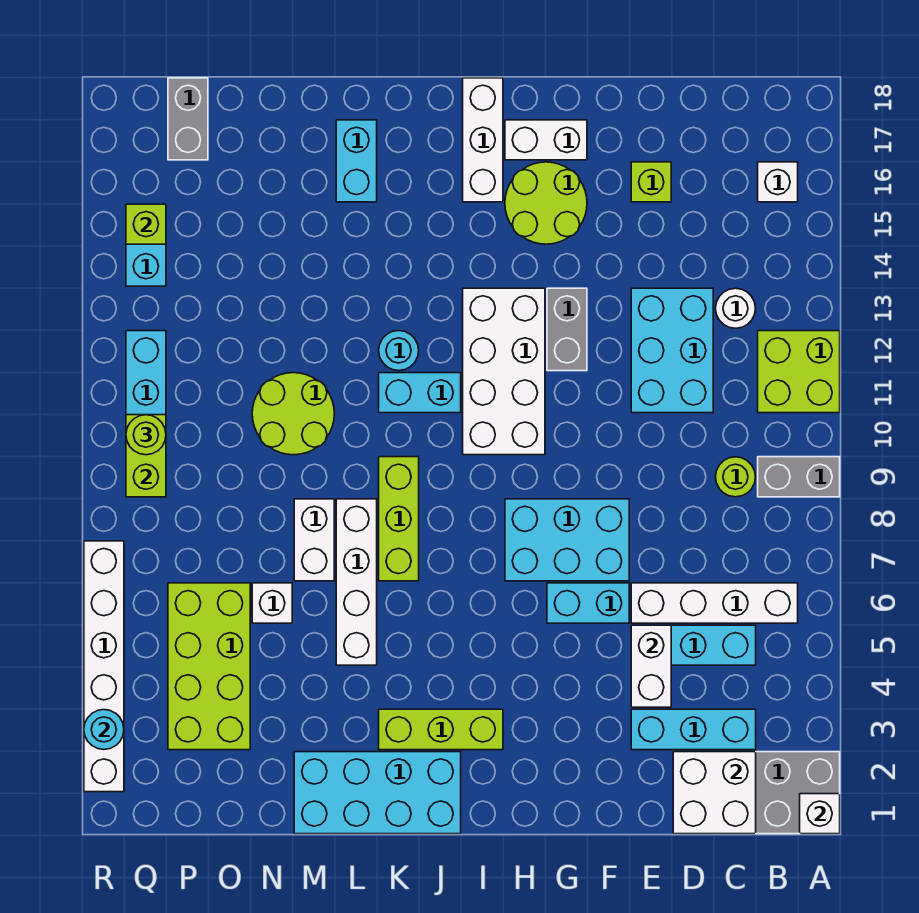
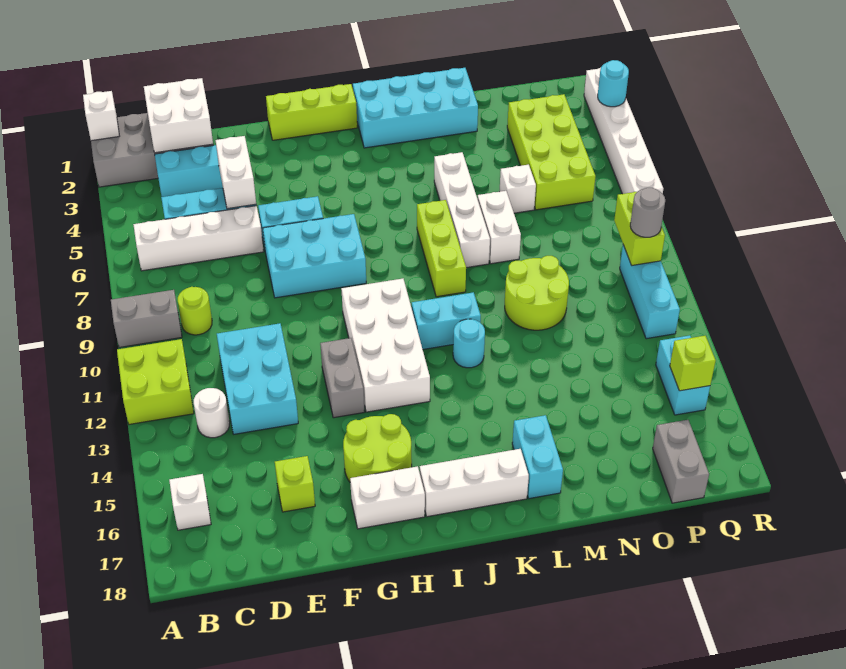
lime brick I3:K3 level 1 -> lime brick G1:I1 level 1
white brick I16:I18 level 1 -> white brick I17:K17 level 1
lime round brick Q10 level 3 -> grey round brick Q10 level 3

